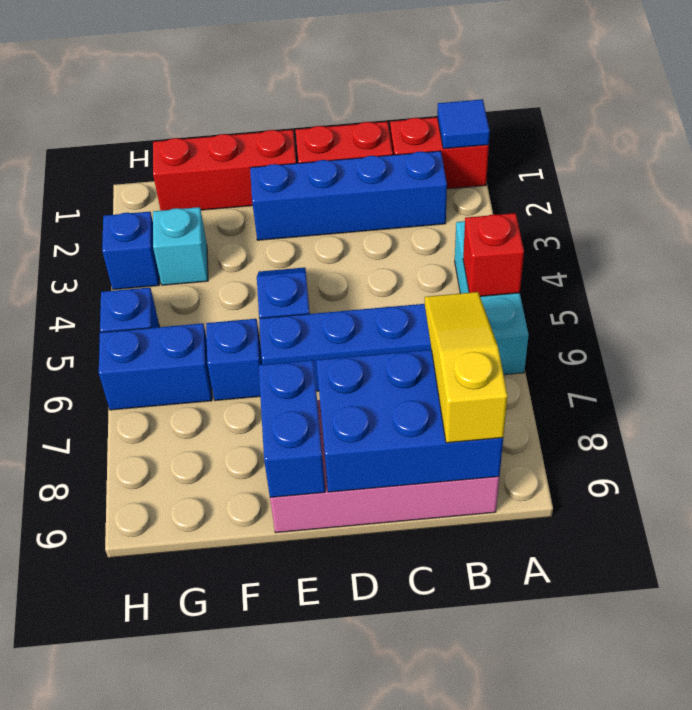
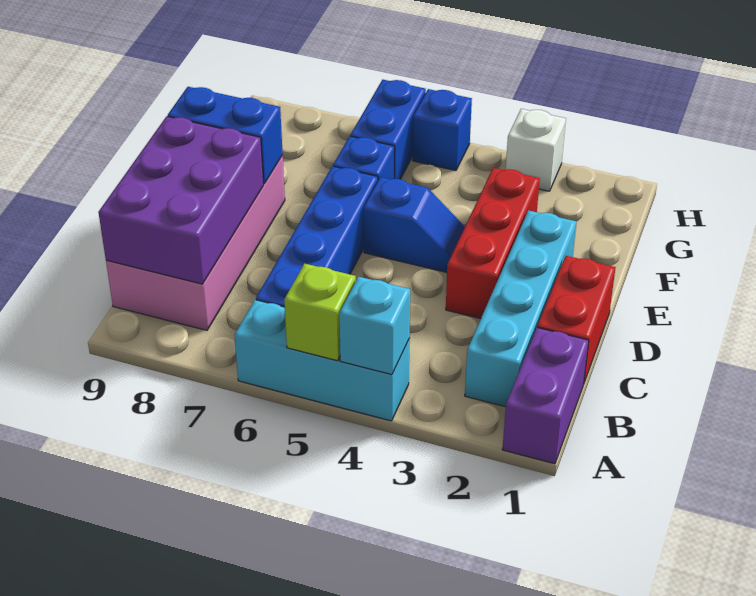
red brick A1:B1 level 1 -> purple brick A1:B1 level 1
blue tile A1 level 2 -> none
red brick A5 level 2 -> lime brick A5 level 2
blue brick B2:E2 level 1 -> cyan brick B2:E2 level 1
yellow slope B7:B9 level 3 top 9 -> none
blue brick B8:D9 level 2 -> purple brick B8:D9 level 2
red brick E1:G1 level 1 -> red brick D3:F3 level 1
cyan brick G3 level 1 -> cyan brick A4 level 2
blue brick H3 level 1 -> white brick H3 level 1

